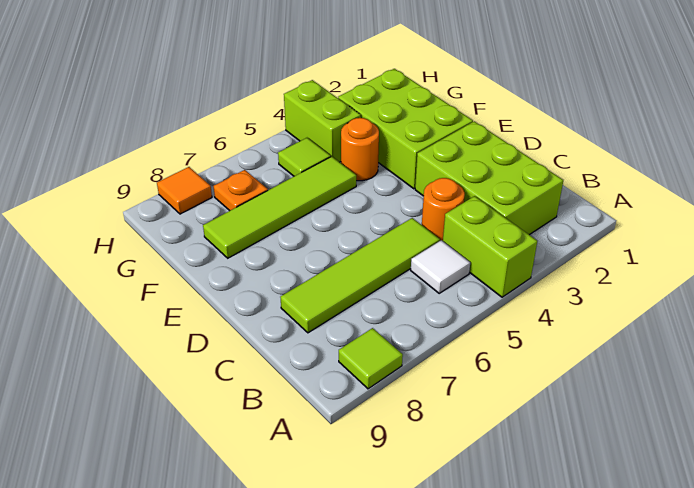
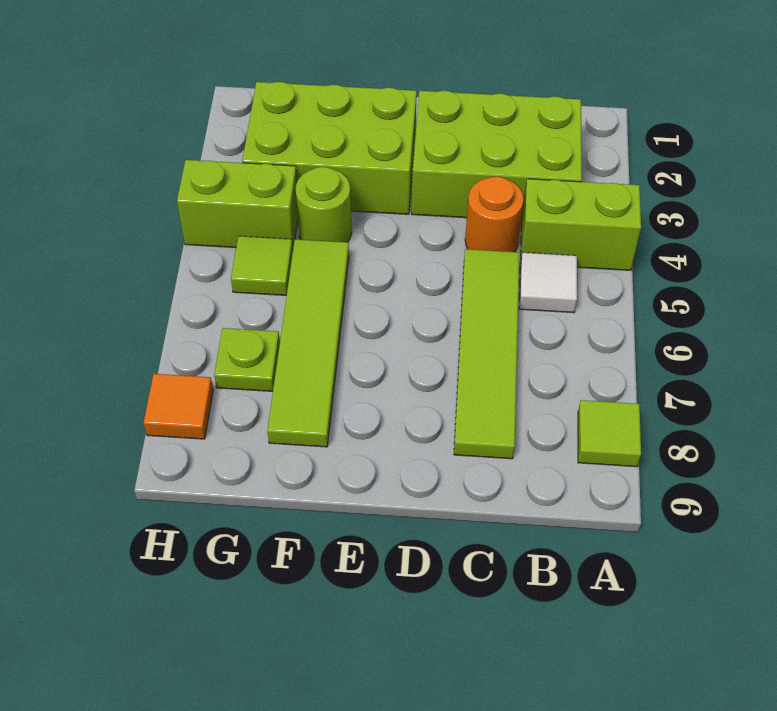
orange round brick F4 level 1 -> lime round brick F4 level 1
orange plate G7 level 1 -> lime plate G7 level 1

